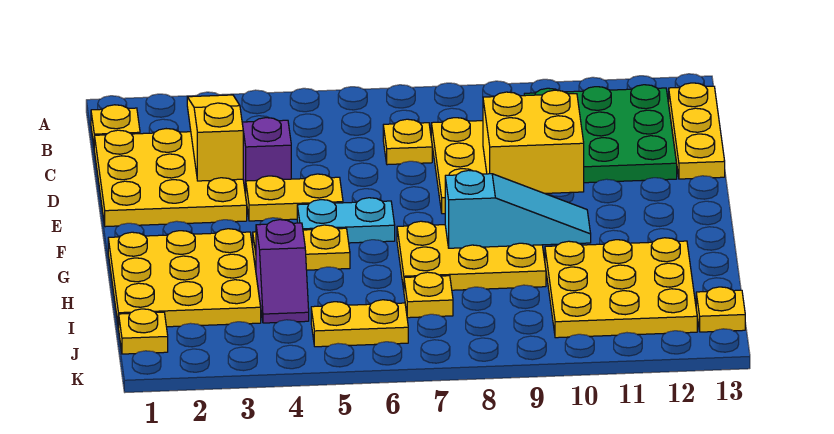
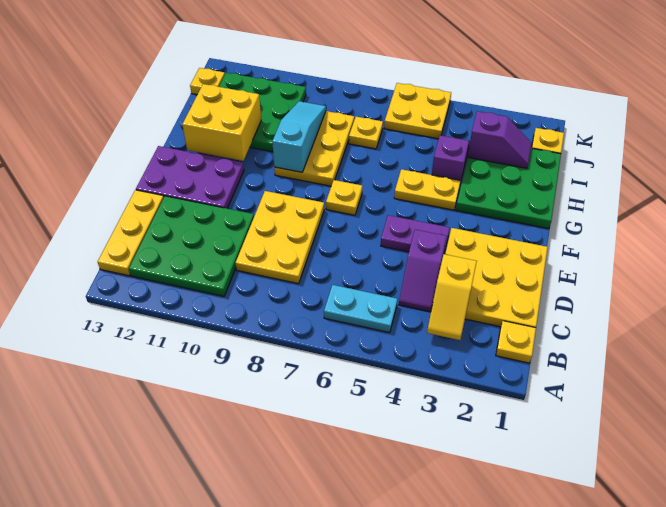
yellow slope B3:D3 level 2 top D -> yellow slope B3:C3 level 2 top C
yellow plate C7 level 1 -> yellow plate F7 level 1
yellow brick D9:E10 level 2 -> yellow brick G11:H12 level 2
yellow plate E4:E5 level 1 -> purple plate E4:E5 level 1
none -> purple plate E11:F13 level 1
cyan plate F5:F6 level 1 -> cyan plate B5:B6 level 1
yellow plate G1:I3 level 1 -> green plate G1:I3 level 1
yellow plate G7:H9 level 1 -> yellow plate G8:I9 level 1
cyan slope G8:G10 level 2 top 8 -> cyan slope G9:I9 level 2 top G
yellow plate H10:J12 level 1 -> green plate H10:J12 level 1
none -> purple slope I2:I3 level 2 top 3
yellow plate J5:J6 level 1 -> yellow plate J5:K6 level 1

